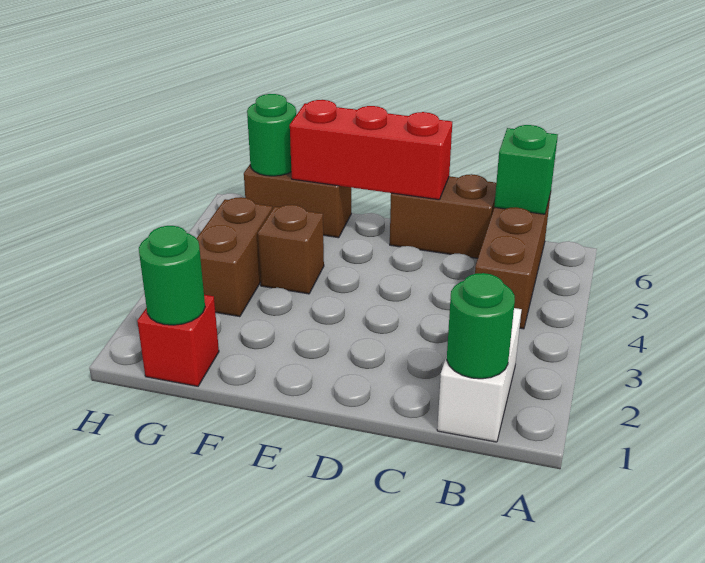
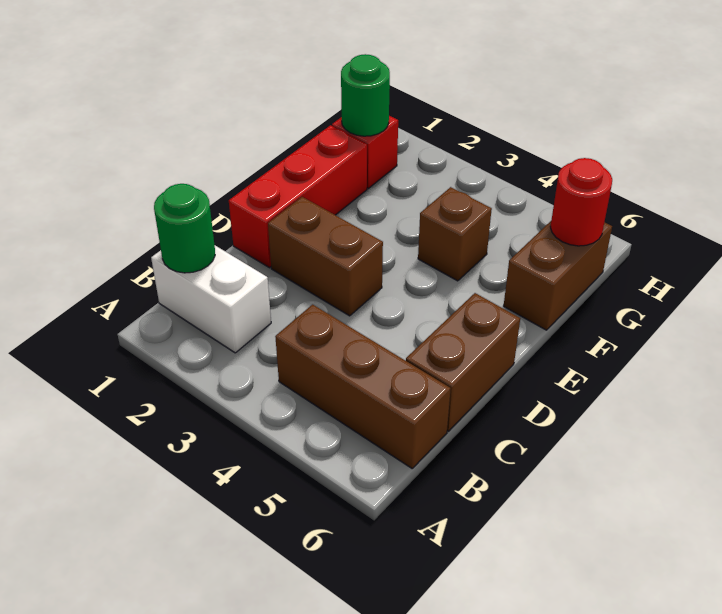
green brick B6 level 2 -> none
red brick D6:F6 level 2 -> red brick D1:F1 level 1
brown brick G3:G4 level 1 -> brown brick D2:D3 level 1
green round brick G6 level 2 -> red round brick G6 level 2

